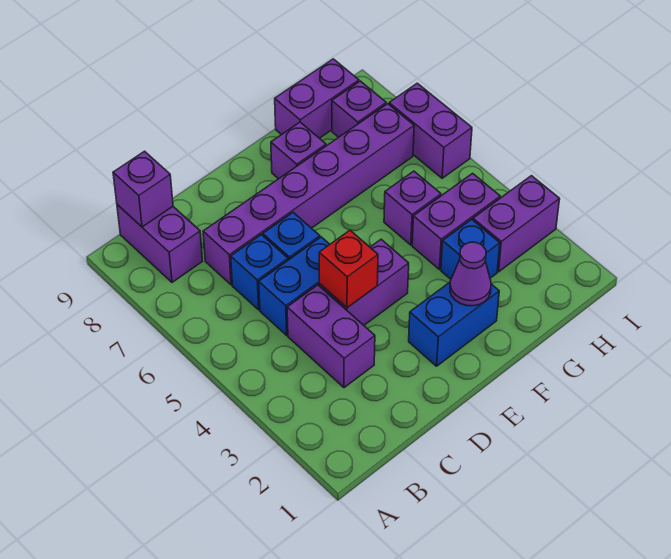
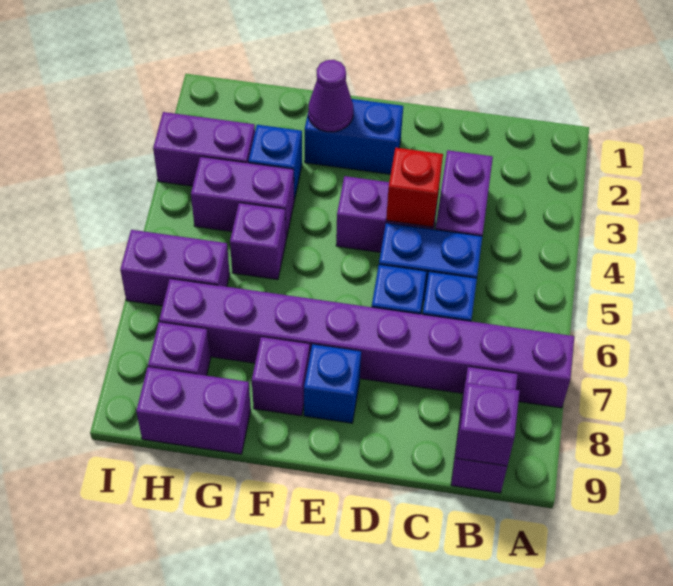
purple brick C7:H7 level 1 -> purple brick A7:H7 level 1
none -> blue brick E8 level 1
purple brick I6:I7 level 1 -> purple brick H6:I6 level 1

